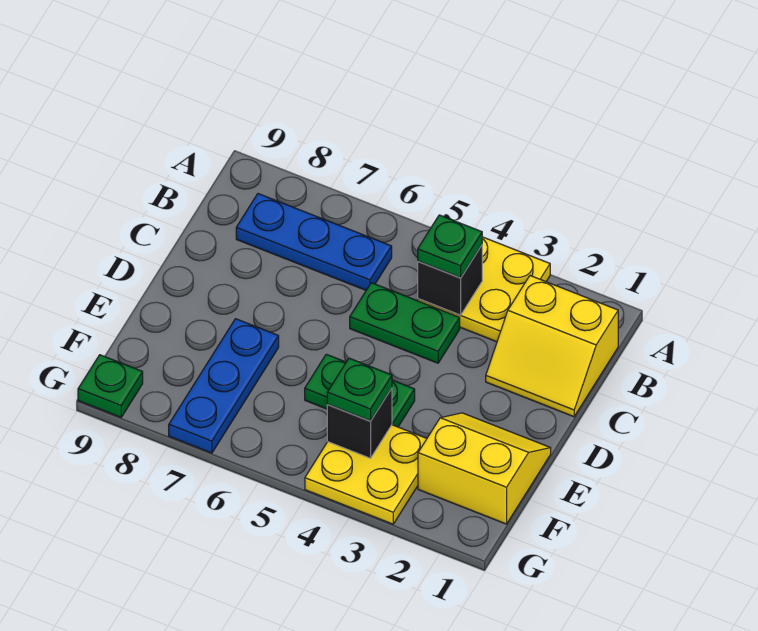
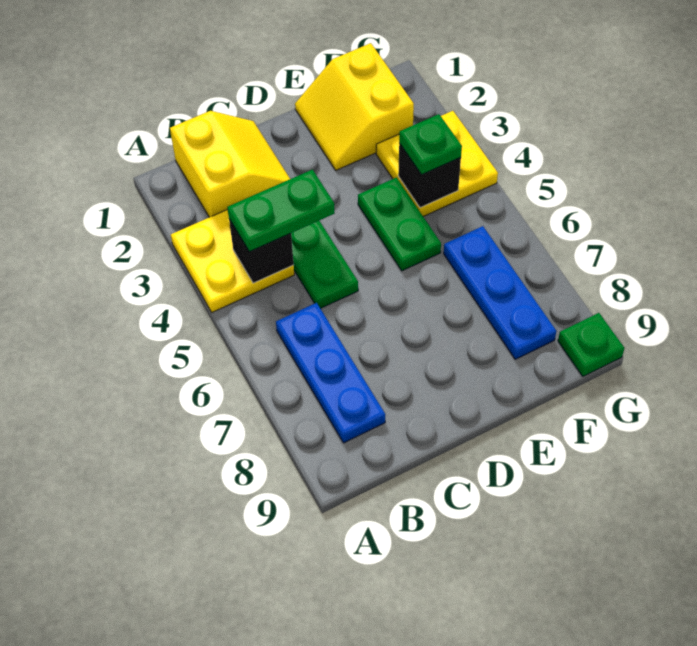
green plate B4 level 3 -> green plate B4:C4 level 3
blue plate E7:G7 level 1 -> blue plate F6:F8 level 1

